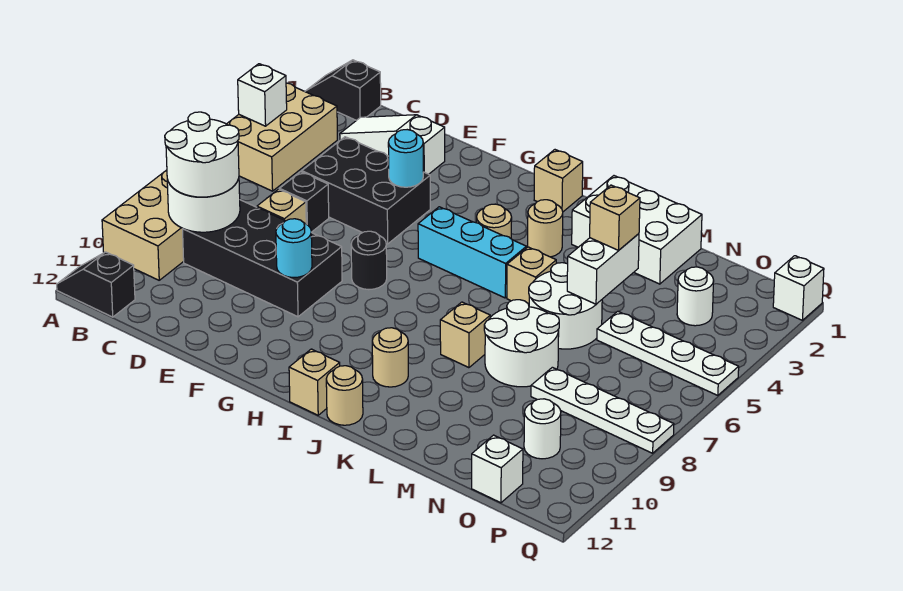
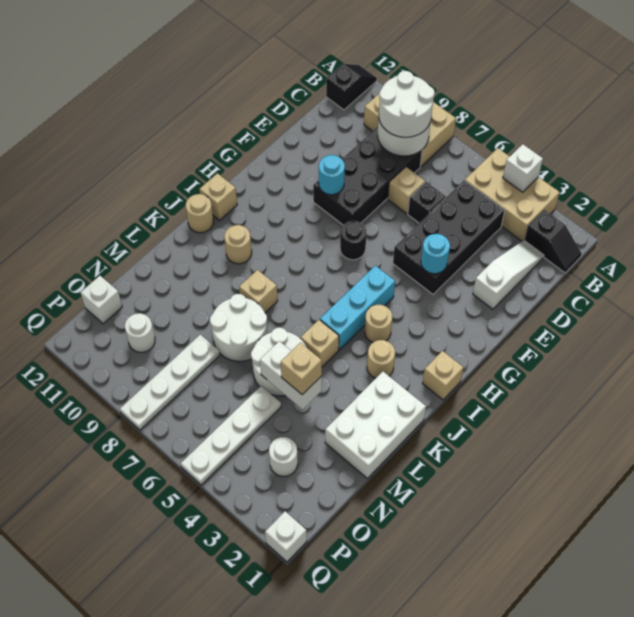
black slope A1:B1 level 1 top B -> black slope B1:B2 level 1 top 2
black brick D4:F5 level 1 -> black brick C4:F5 level 1

